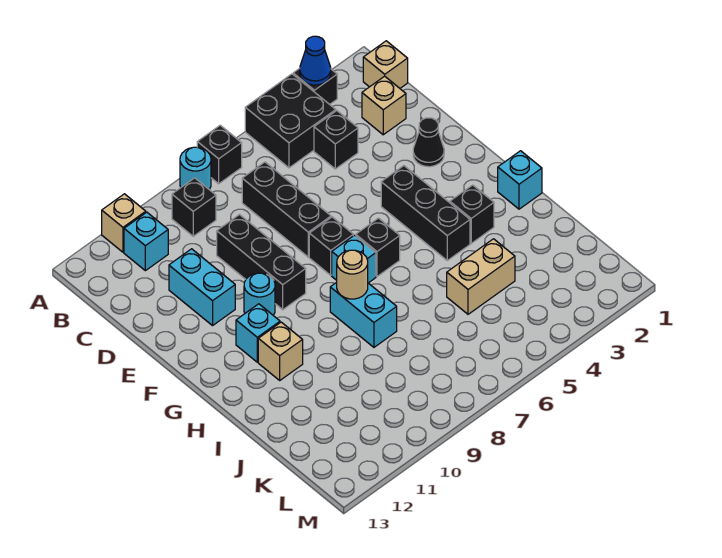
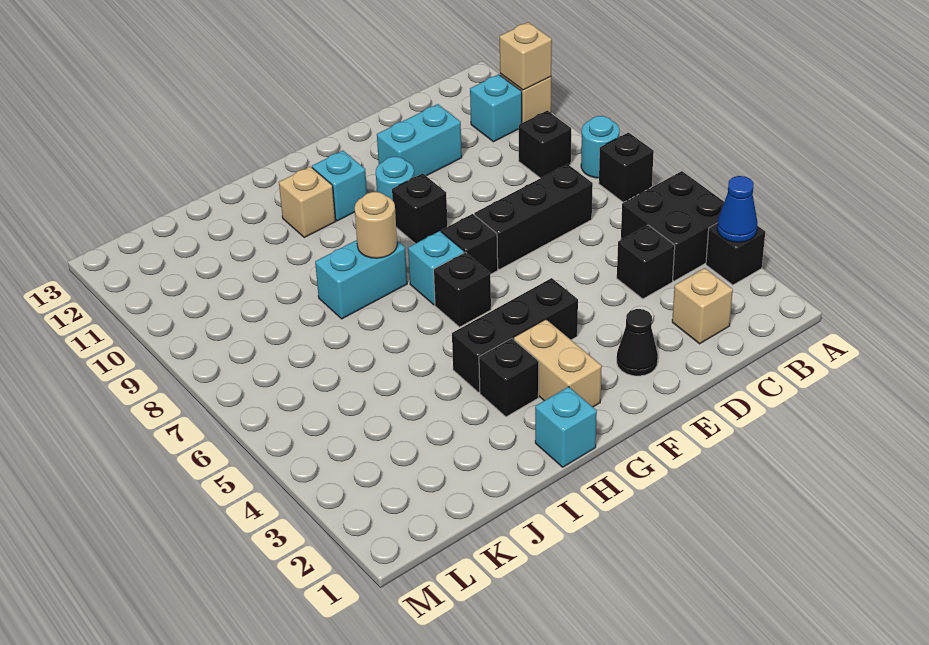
tan brick B1 level 1 -> tan brick A11 level 2
black brick D9:F9 level 1 -> black brick F9 level 1
tan brick J4:J5 level 1 -> tan brick G2:G3 level 1

